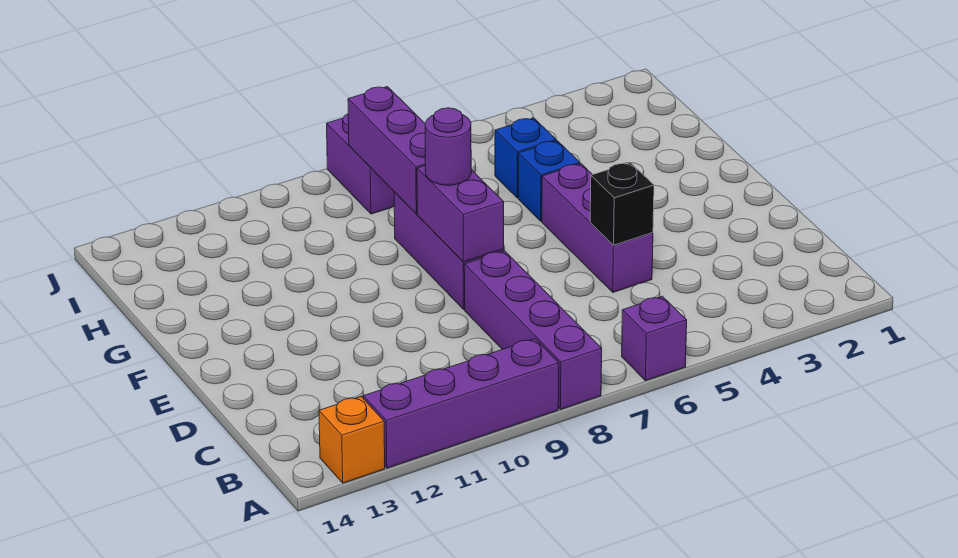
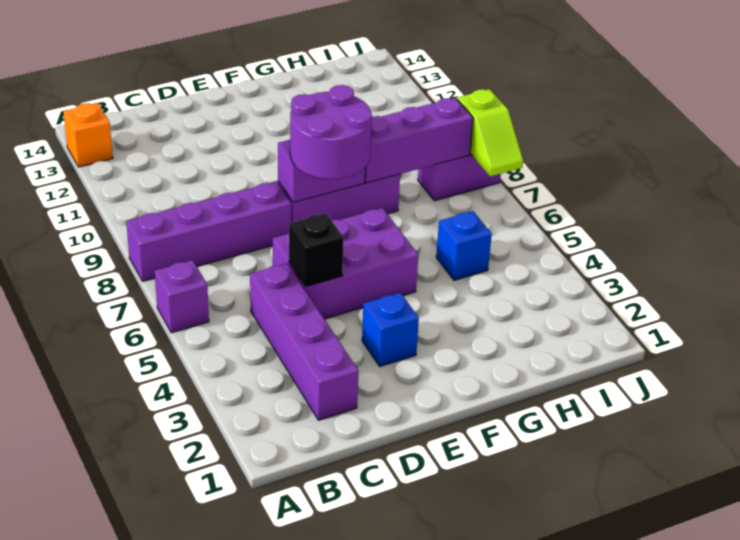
purple brick A9:A12 level 1 -> purple brick C2:C5 level 1
purple brick D5:F5 level 1 -> purple brick D5:F6 level 1
purple round brick F8 level 3 -> purple round brick E7:F8 level 3
blue brick G5 level 1 -> blue brick E3 level 1
none -> lime slope J7:J8 level 2 top 8

